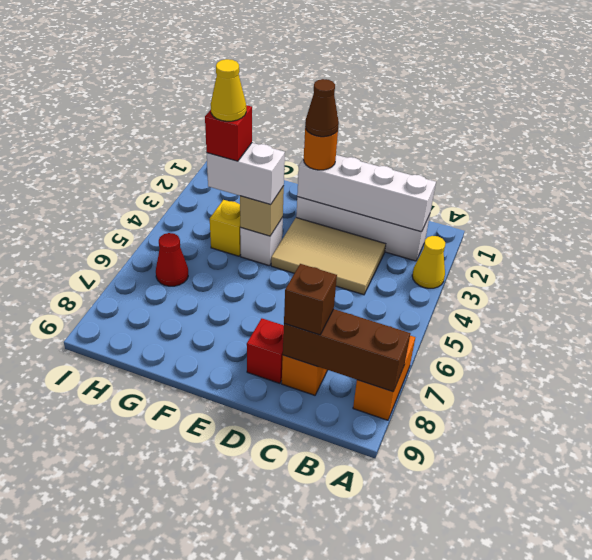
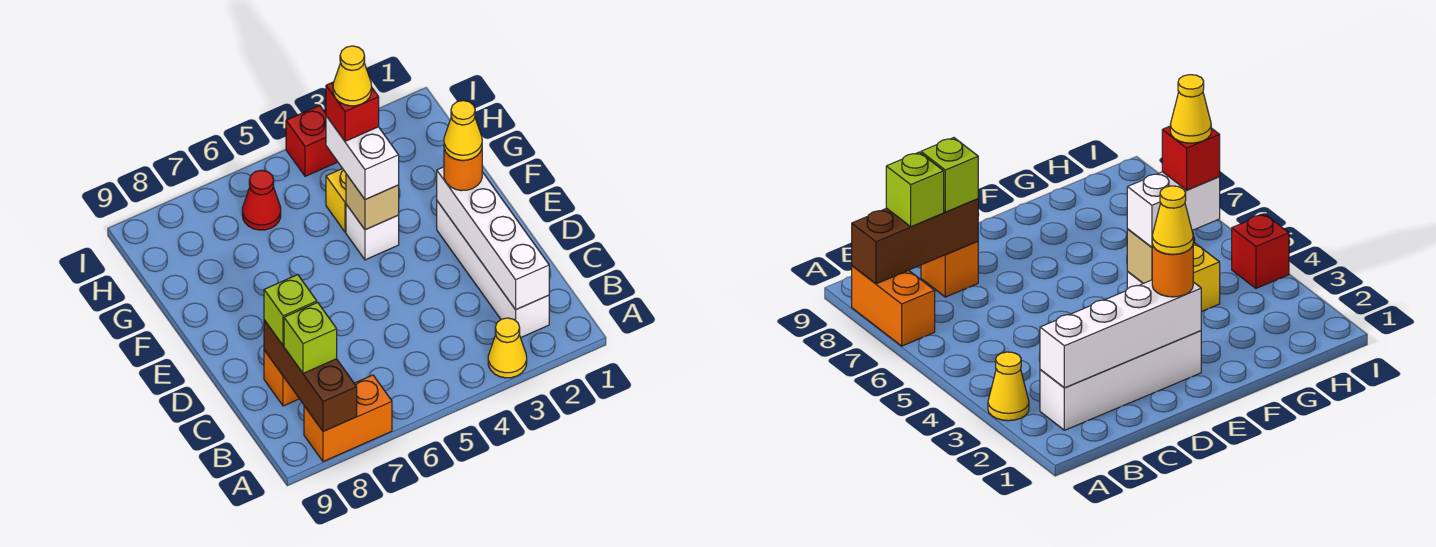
none -> lime brick B8 level 3
tan tile C3:E4 level 1 -> none
brown brick C8 level 3 -> lime brick C8 level 3
red brick D8 level 1 -> red brick I4 level 1
brown cone E2 level 4 -> yellow cone E2 level 4

